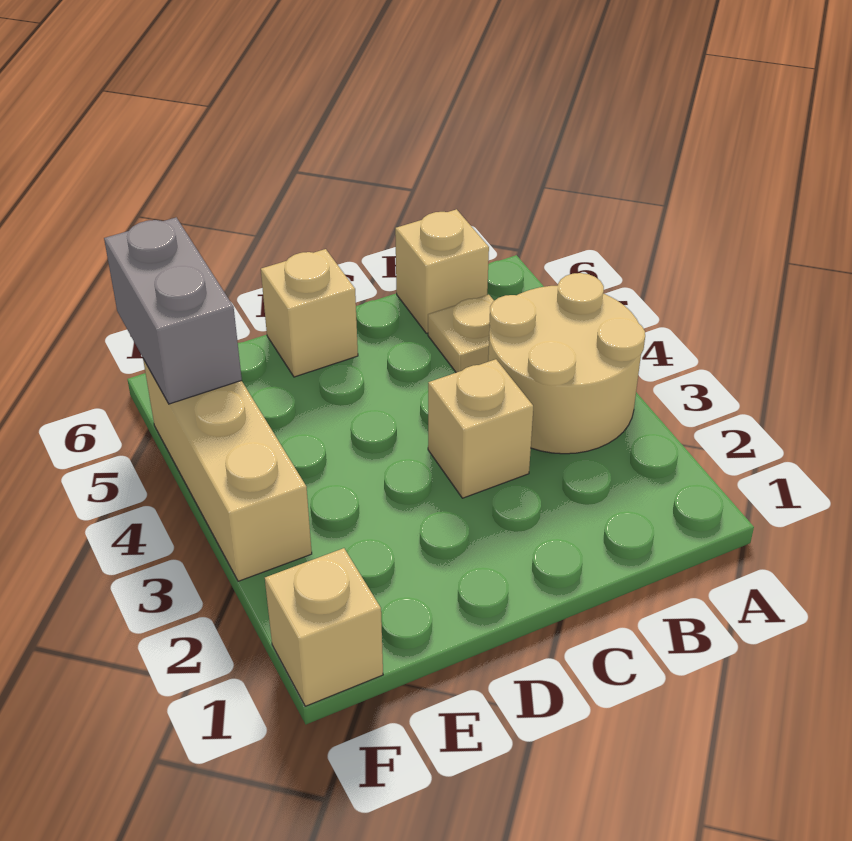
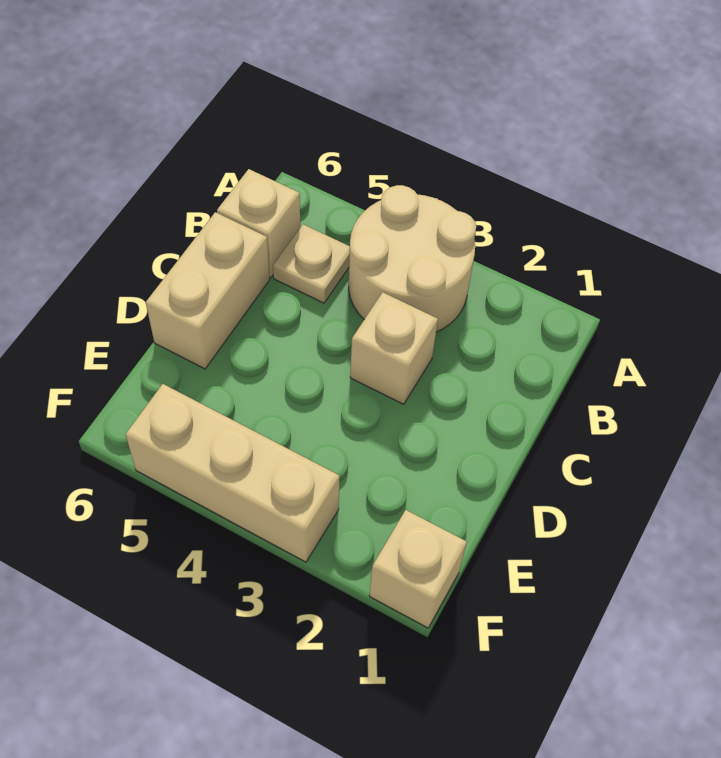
tan brick D6 level 1 -> tan brick C6:D6 level 1
grey brick F5:F6 level 2 -> none

